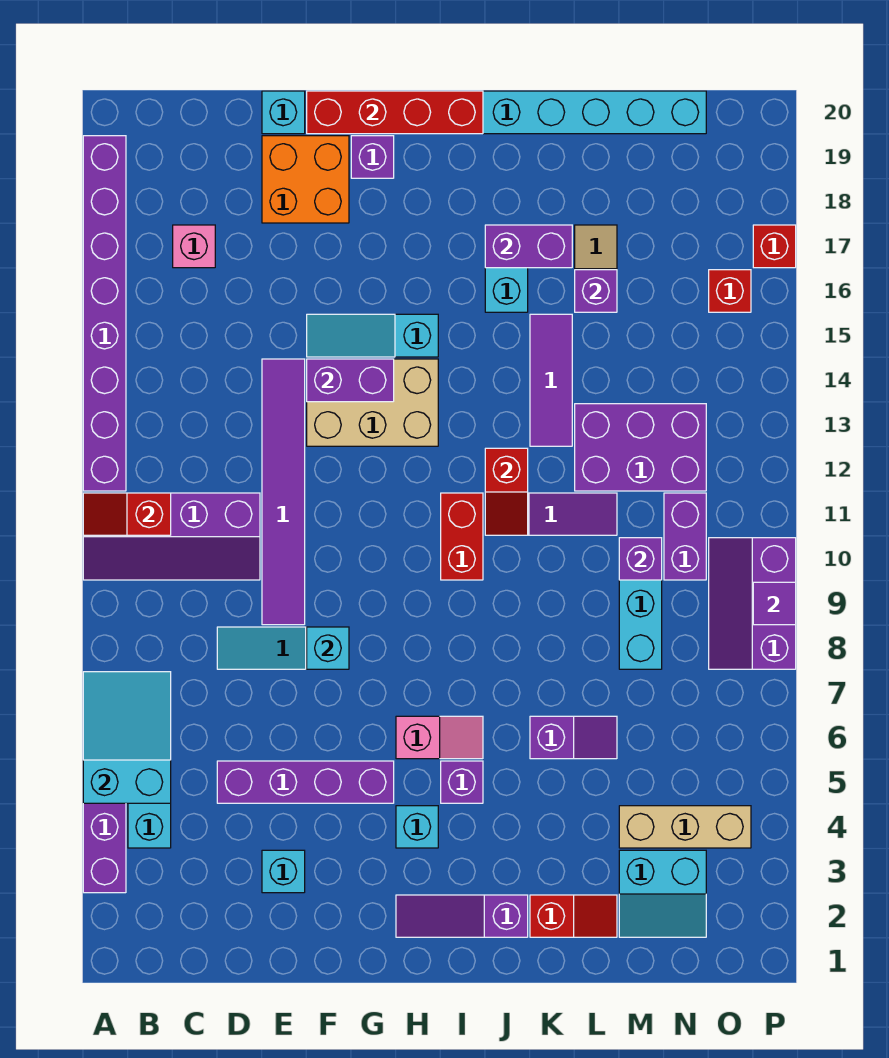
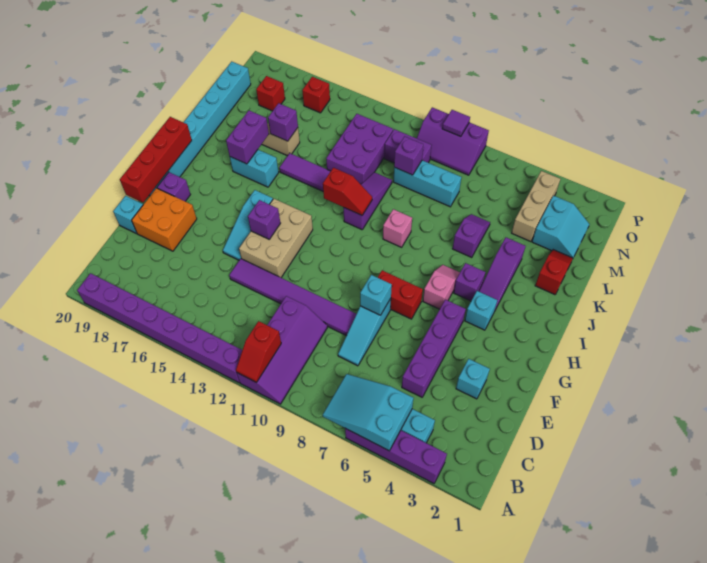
pink brick C17 level 1 -> pink brick J9 level 1
purple brick F14:G14 level 2 -> purple brick G14 level 2
purple slope H2:J2 level 1 top J -> purple slope I4:K4 level 1 top K
red brick I10:I11 level 1 -> red brick G7:G8 level 1
red brick P17 level 1 -> red brick N18 level 1

